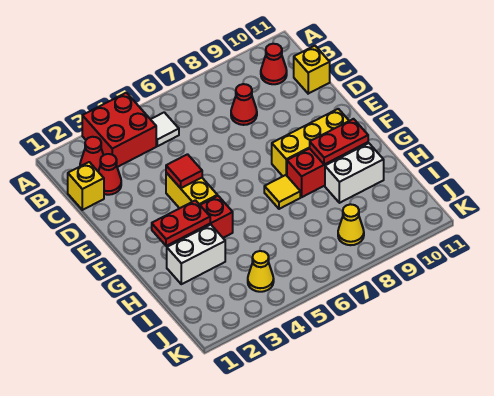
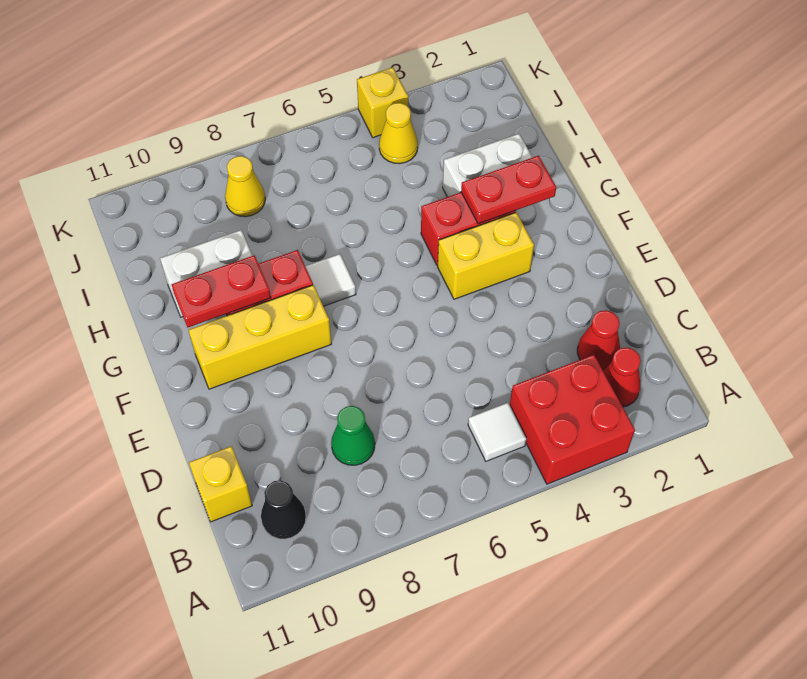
red cone B10 level 1 -> black cone B10 level 1
yellow brick C1 level 1 -> yellow brick K4 level 1
red cone C8 level 1 -> green cone C8 level 1
yellow brick E4:F4 level 1 -> yellow brick F3:F4 level 1
red tile E4 level 2 -> none
yellow tile G7 level 1 -> white tile G7 level 1

